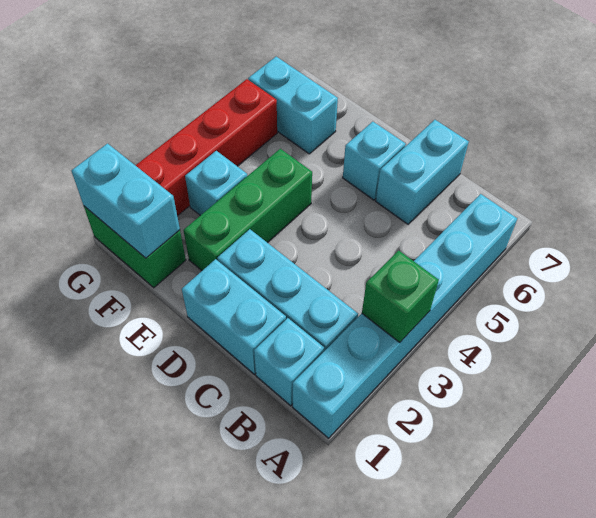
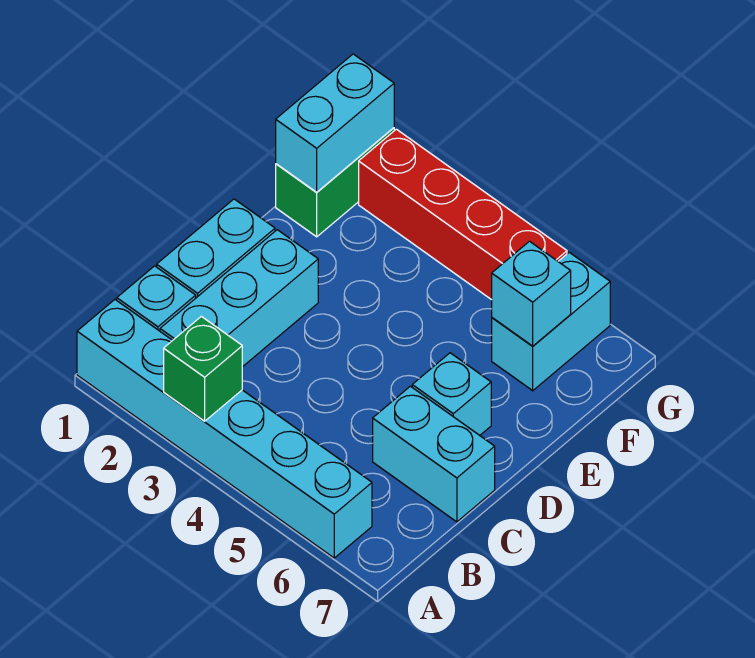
green brick E2:E4 level 1 -> none
cyan brick F3 level 1 -> cyan brick F6 level 2

